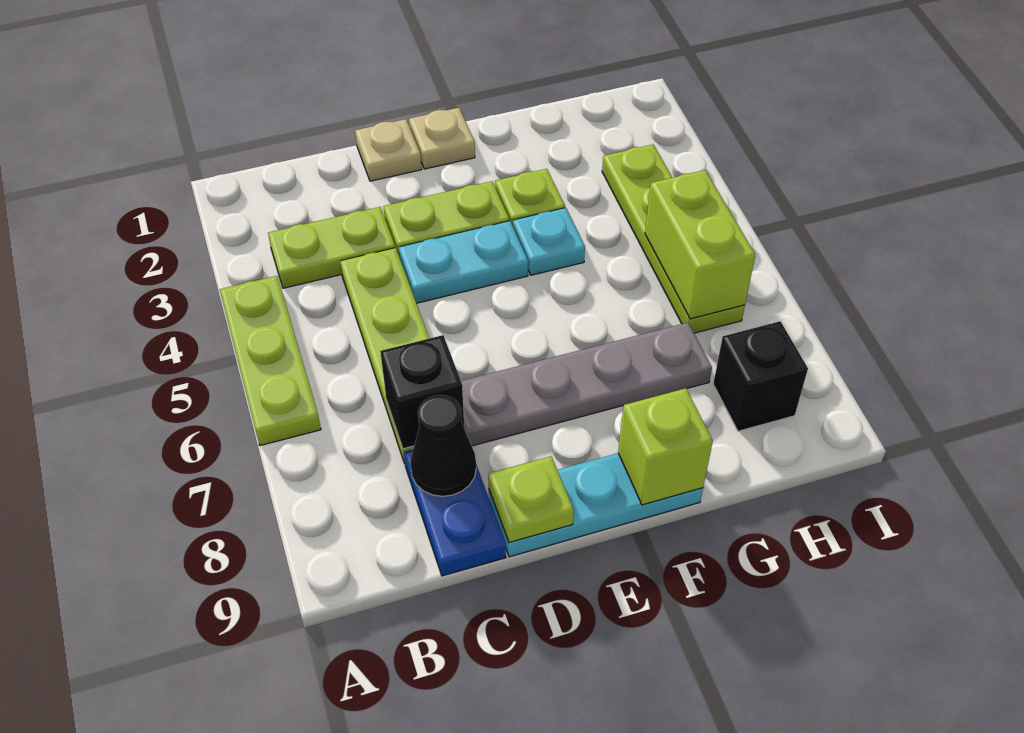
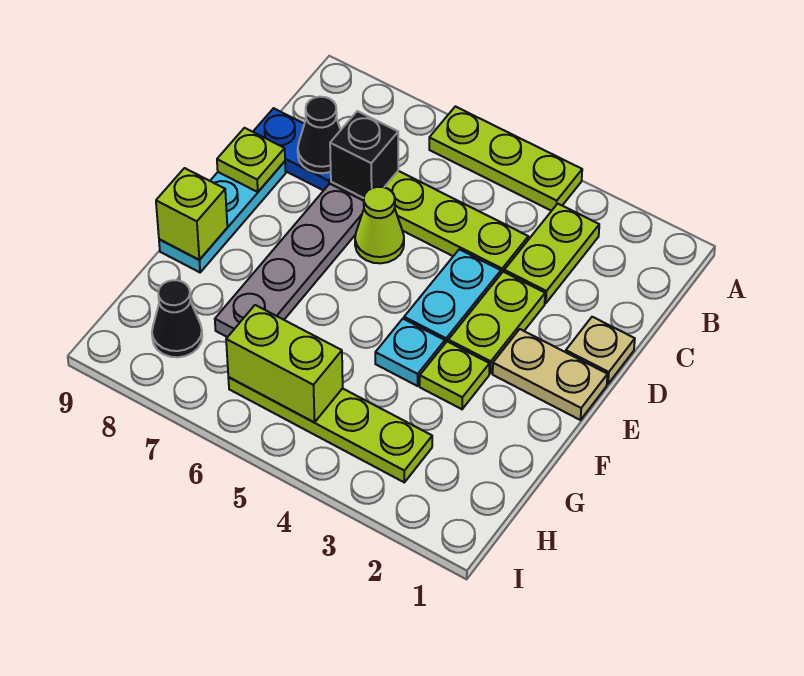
none -> lime cone D6 level 1
tan plate E1 level 1 -> tan plate E1:E2 level 1
black brick H8 level 1 -> black cone H8 level 1

